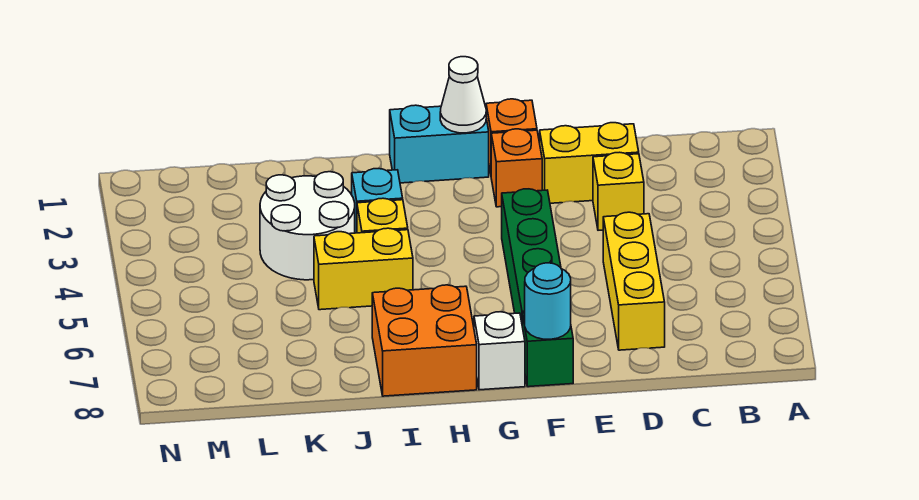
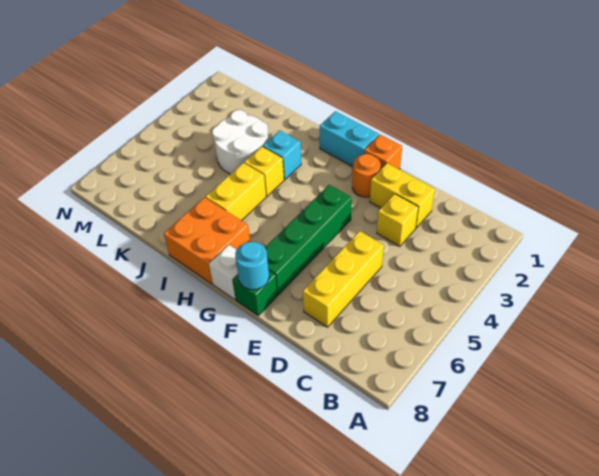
orange brick F2 level 1 -> orange round brick F2 level 1
white cone G1 level 2 -> none
yellow brick I5:J5 level 1 -> yellow brick I5:I6 level 1

